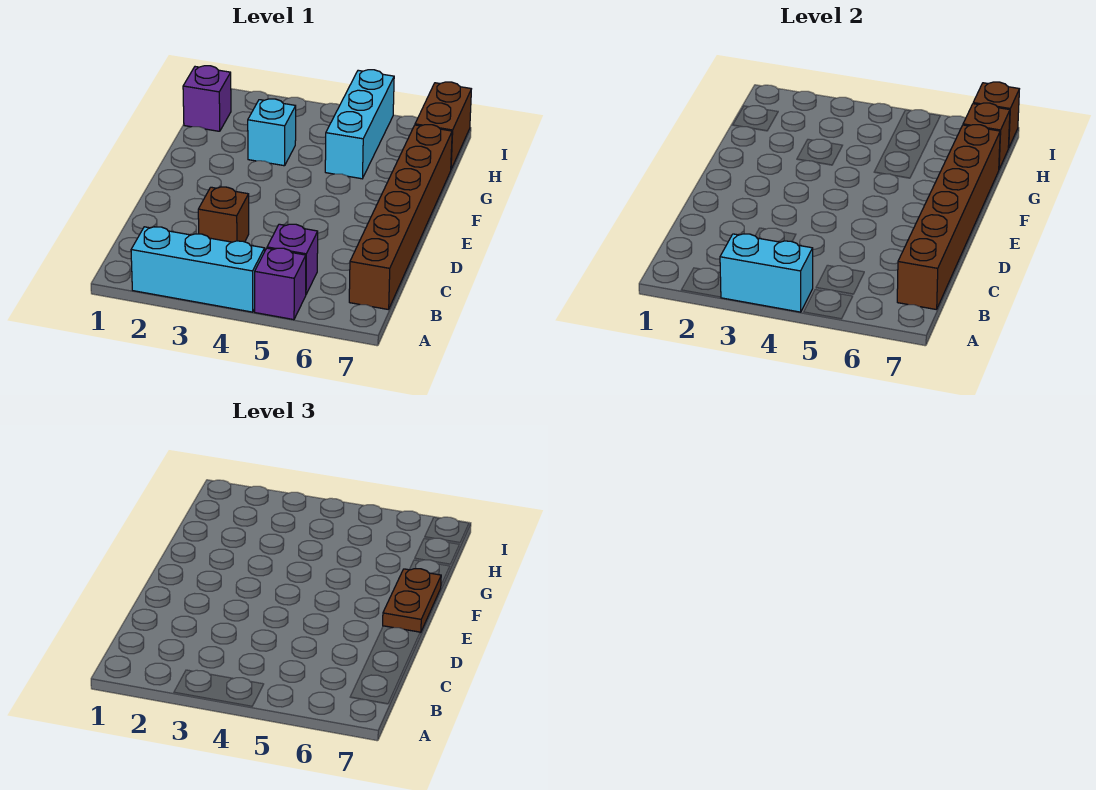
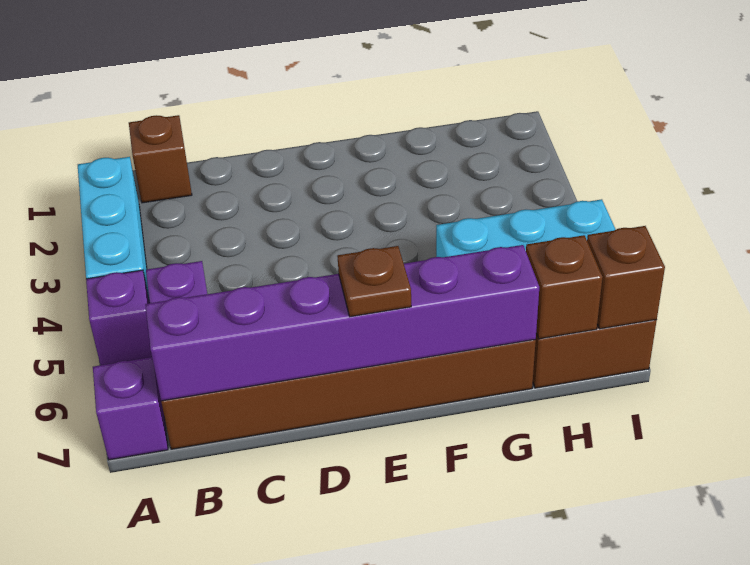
cyan brick A3:A4 level 2 -> none
brown brick B7:G7 level 2 -> purple brick B7:G7 level 2
brown brick C3 level 1 -> brown brick B1 level 1
brown plate E7:F7 level 3 -> brown plate E7 level 3
cyan brick G3 level 1 -> none
purple brick H1 level 1 -> purple brick A7 level 1

